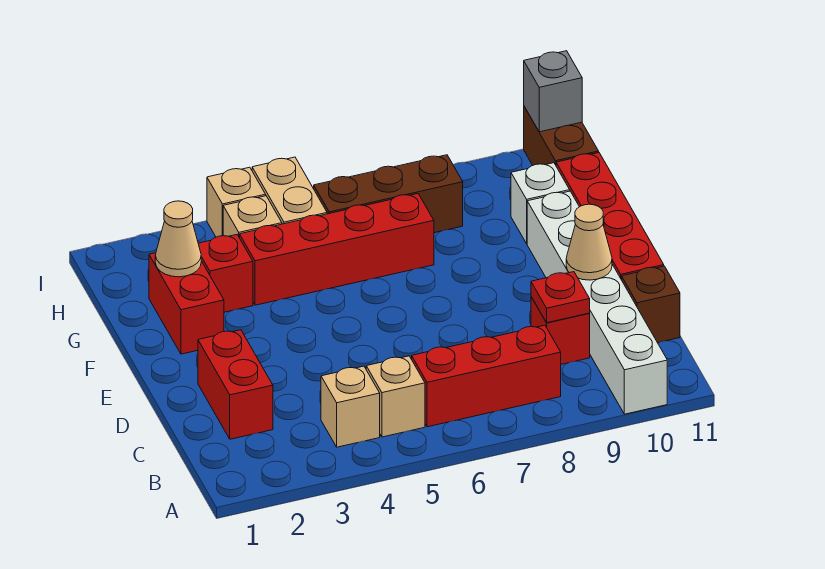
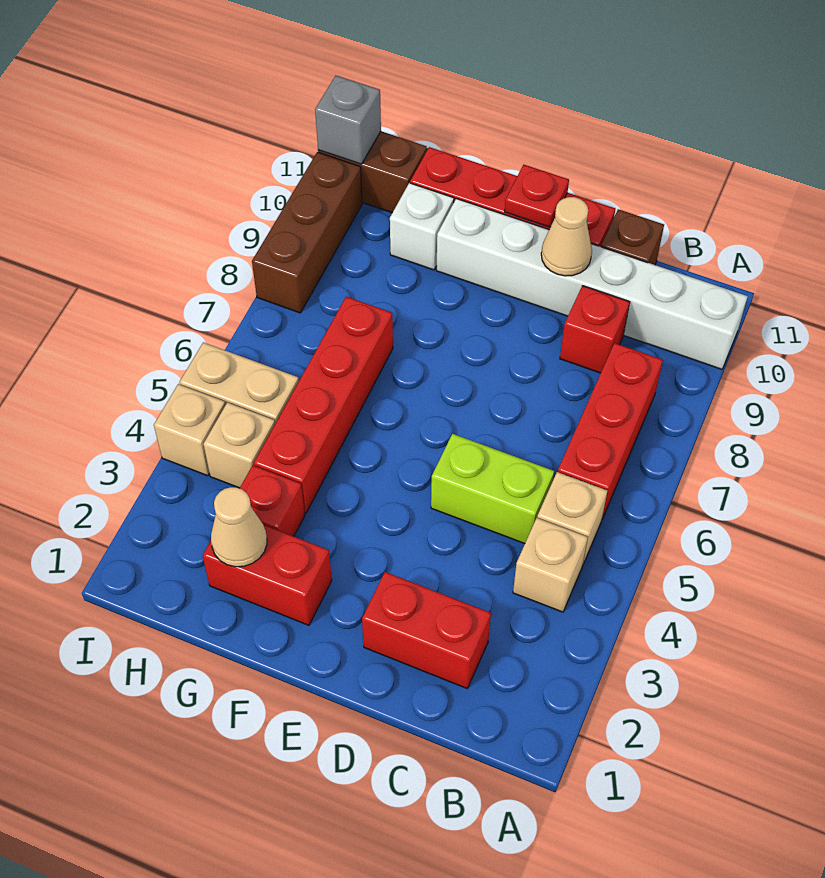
none -> lime brick C5:D5 level 1
red plate C9 level 2 -> red plate E11 level 2
brown brick H6:H8 level 1 -> brown brick I8:I10 level 1

